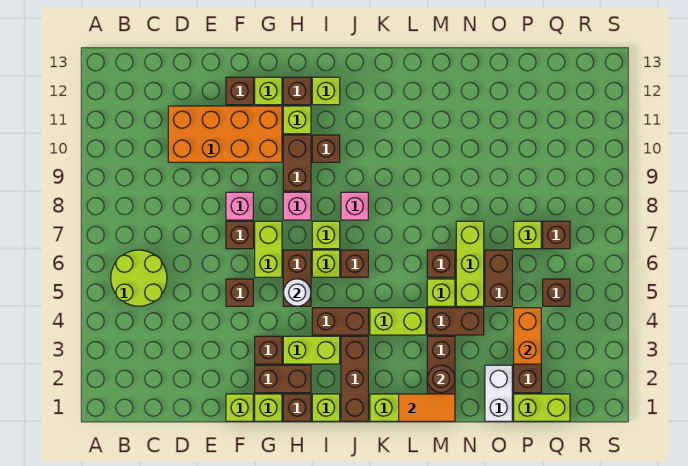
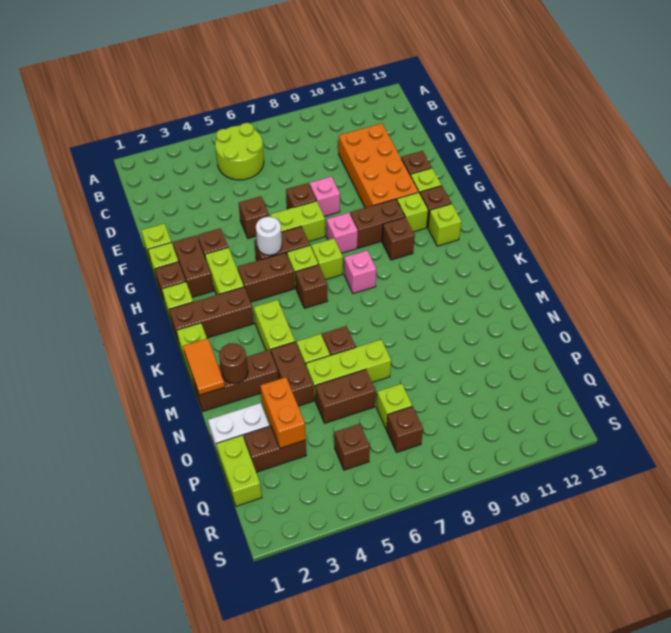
brown brick I4:J4 level 1 -> brown brick I4:I5 level 1
orange brick P3:P4 level 2 -> orange brick O3:P3 level 2

